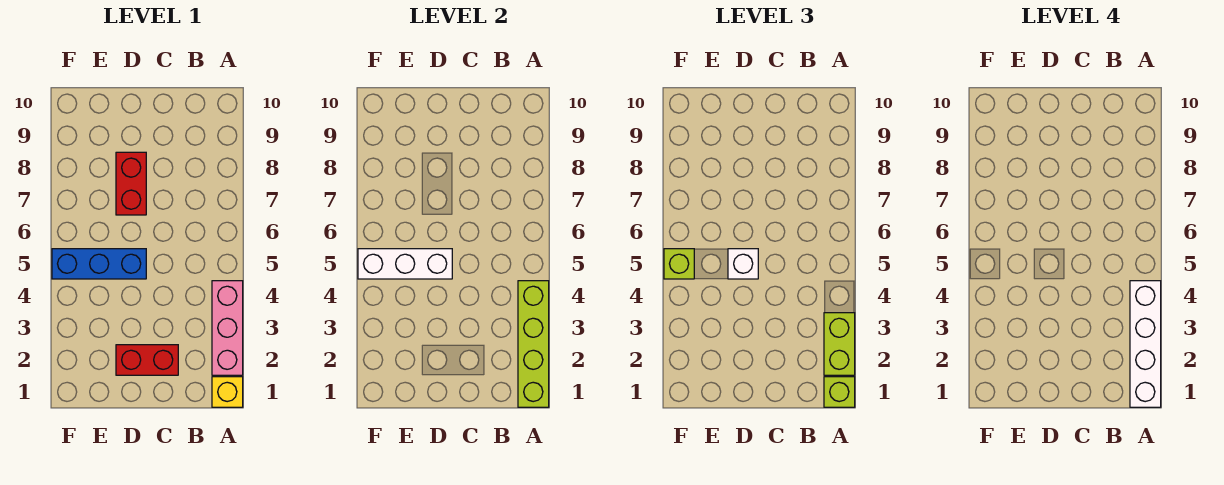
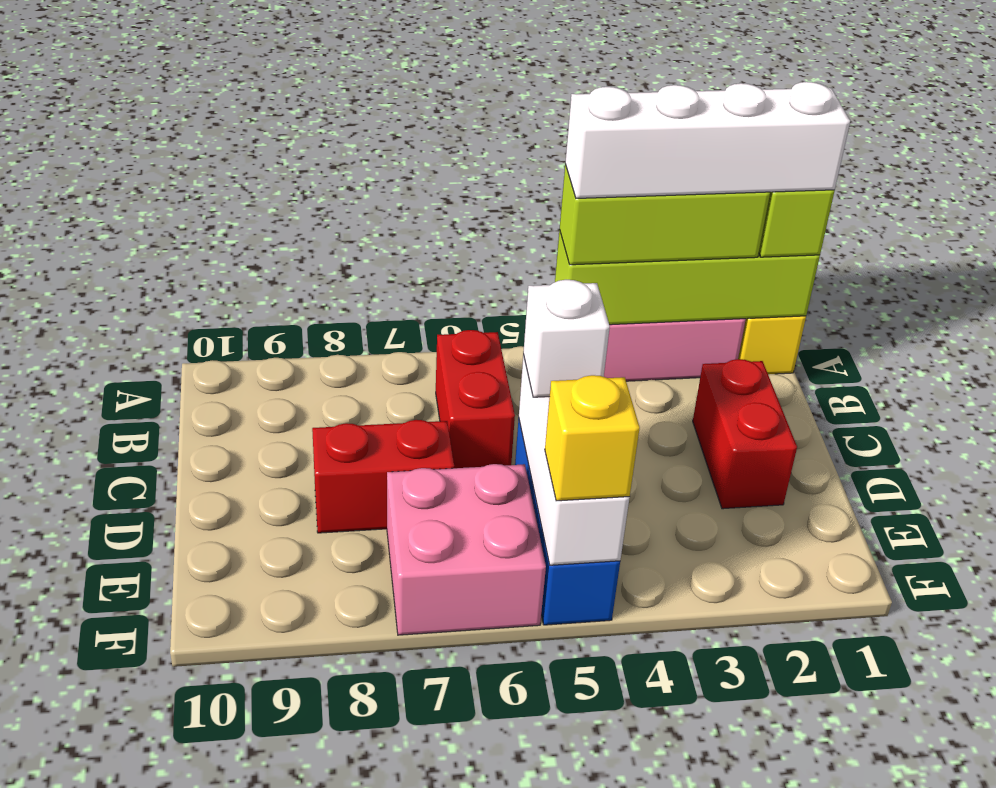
lime brick A2:A3 level 3 -> lime brick A2:A4 level 3
none -> red brick B6:C6 level 1
none -> pink brick E6:F7 level 1
lime brick F5 level 3 -> yellow brick F5 level 3

